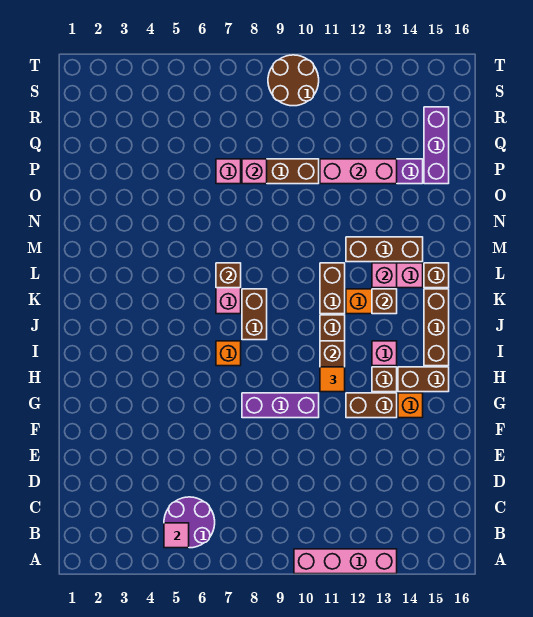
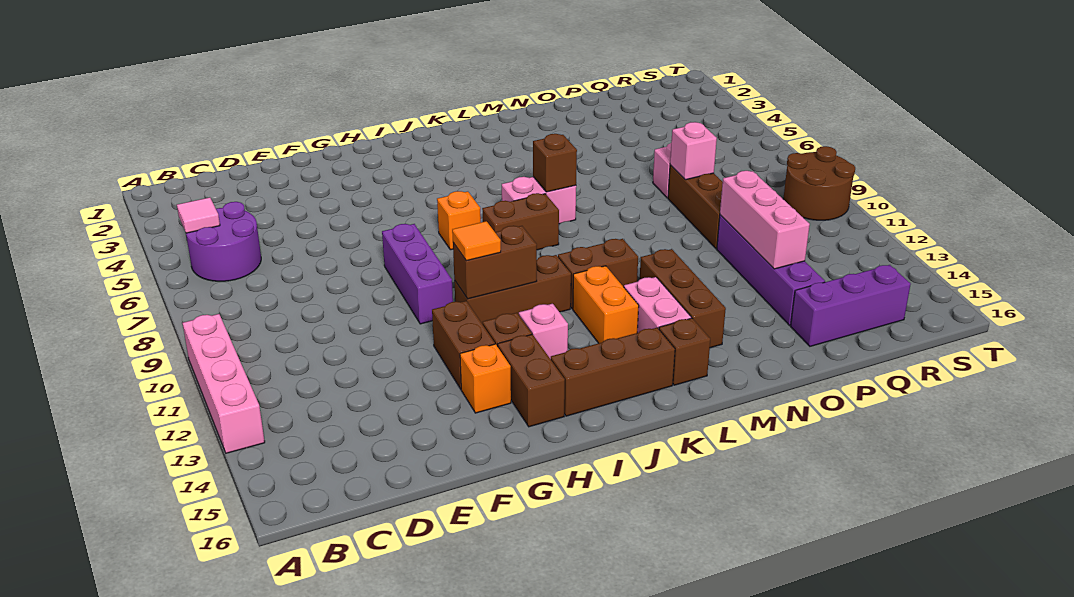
brown brick K13 level 2 -> none
pink brick L13 level 2 -> none

